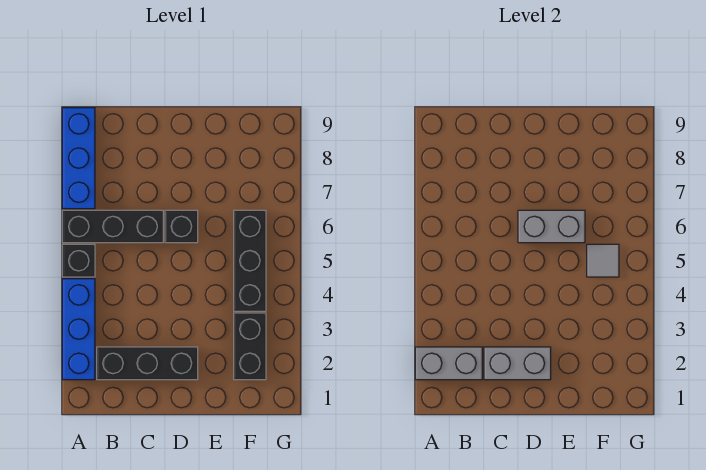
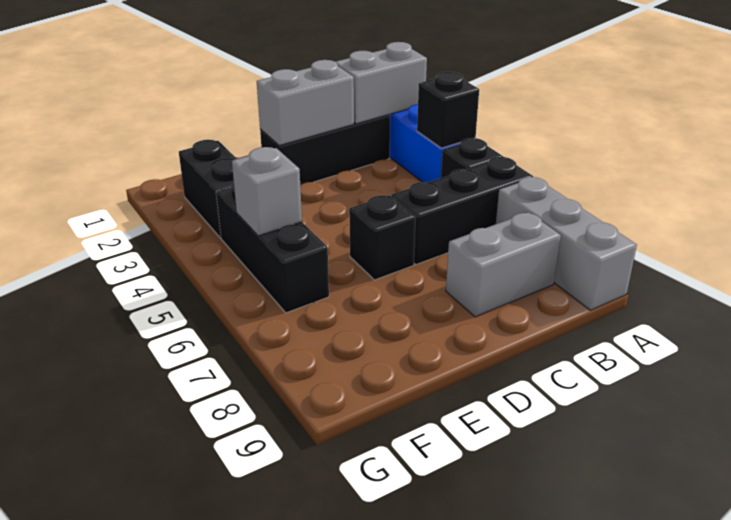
none -> black brick A4 level 2
blue brick A7:A9 level 1 -> grey brick A7:A9 level 1
grey brick D6:E6 level 2 -> grey brick B8:C8 level 1
grey tile F5 level 2 -> grey brick F5 level 2

